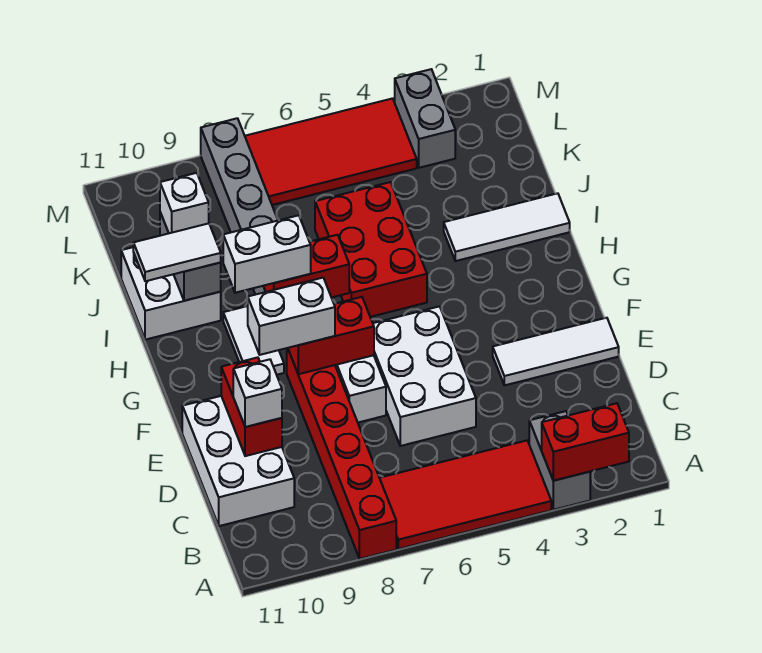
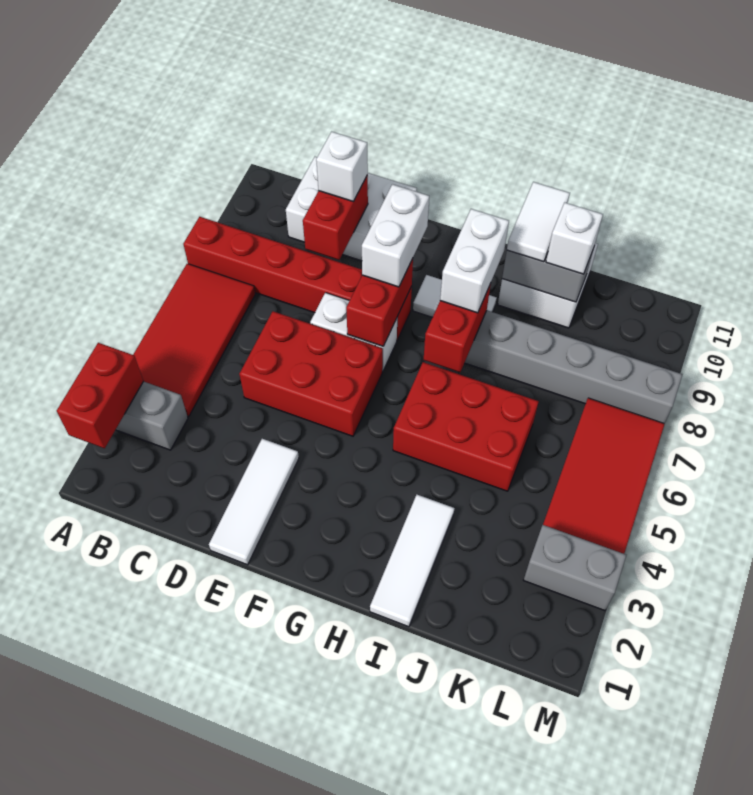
white brick D5:F6 level 1 -> red brick D5:F6 level 1
red brick D10:E10 level 2 -> red brick D9:D10 level 2

